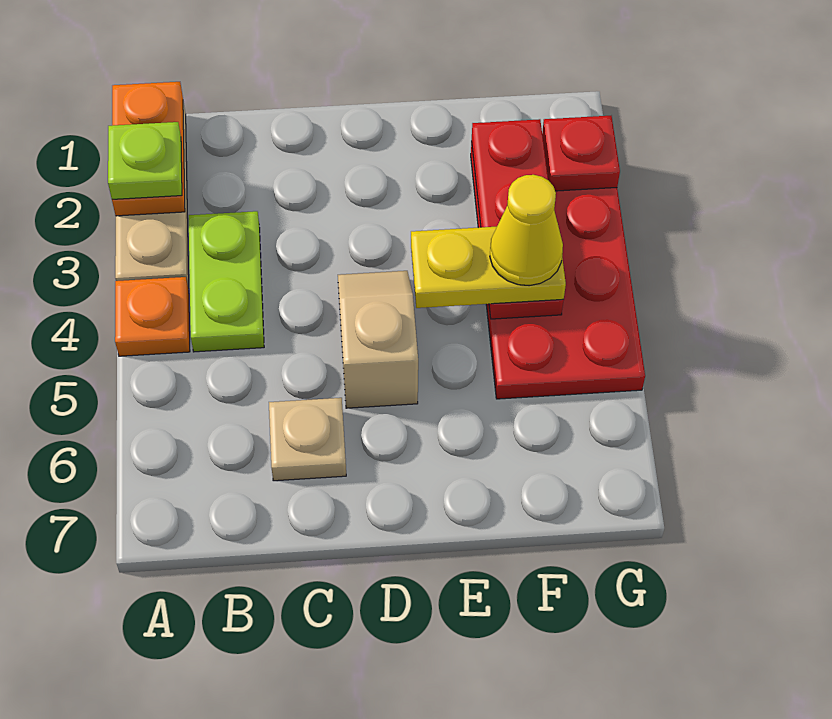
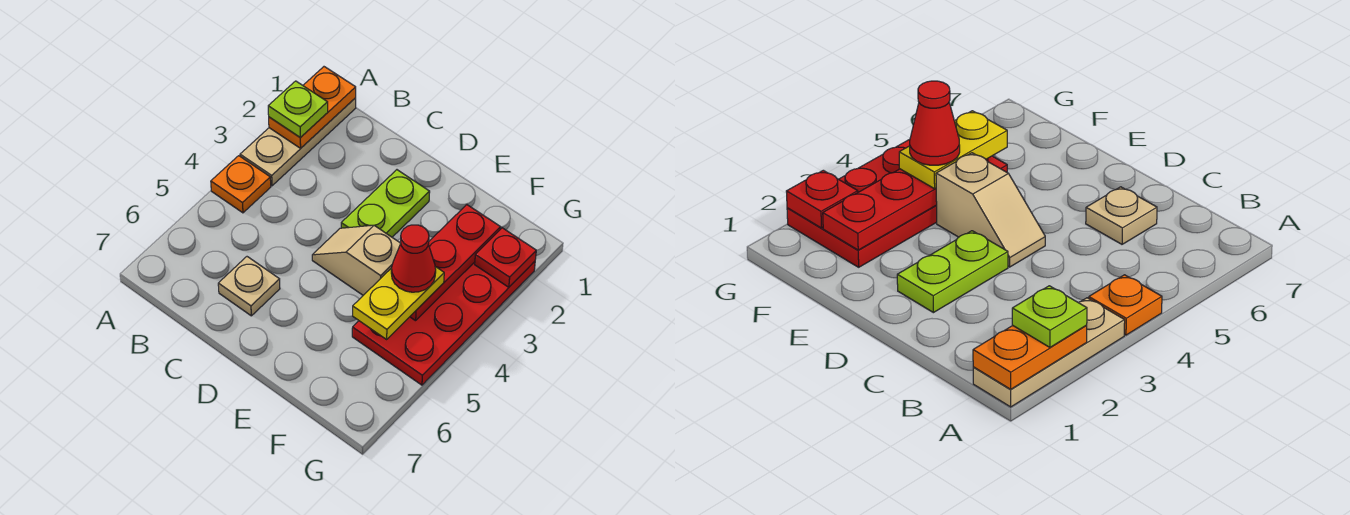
lime plate B3:B4 level 1 -> lime plate D2:D3 level 1
tan slope D4:D5 level 1 top 5 -> tan slope D4:E4 level 1 top E
yellow plate E4:F4 level 3 -> yellow plate F4:F5 level 3
yellow cone F4 level 4 -> red cone F4 level 4

